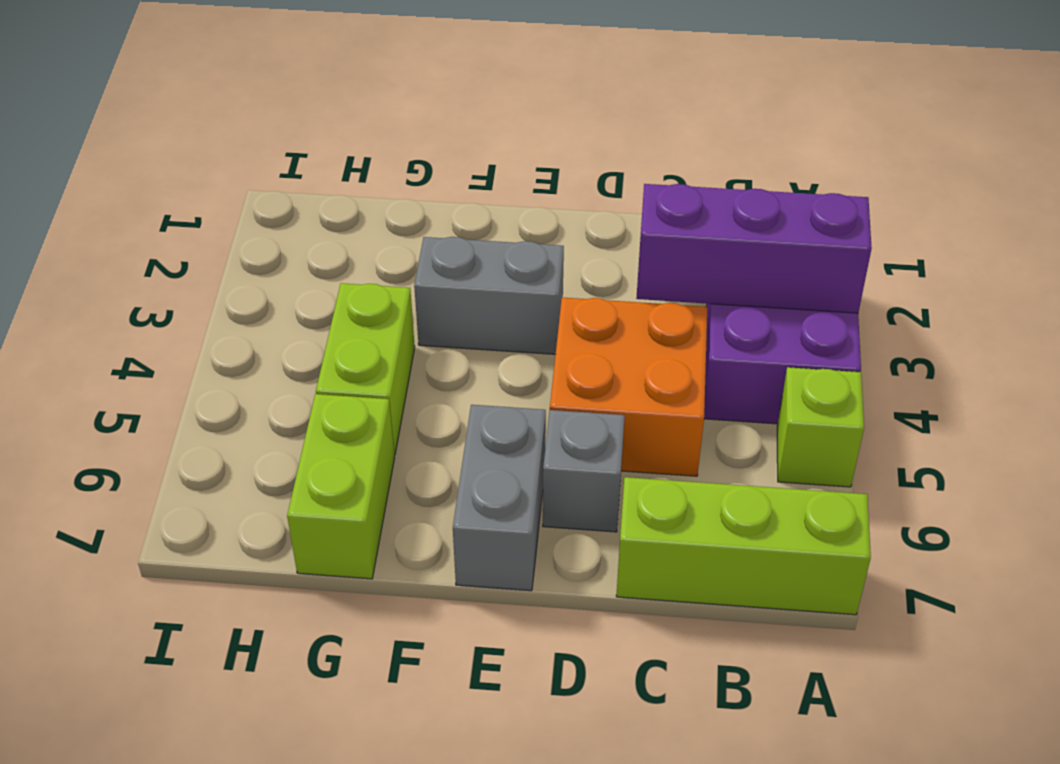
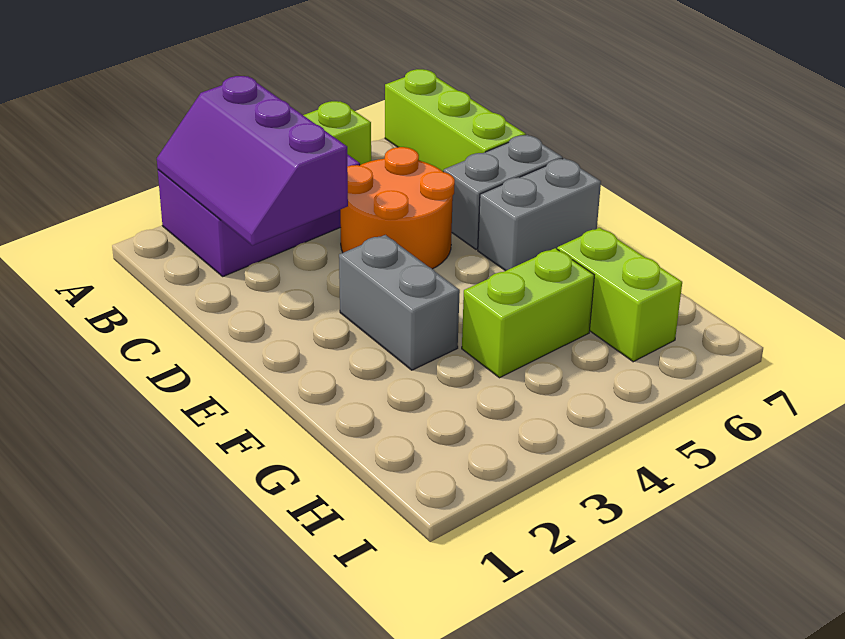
orange brick C4:D5 level 1 -> orange round brick C4:D5 level 1
grey brick D6 level 1 -> grey brick D6:D7 level 1
lime brick G6:G7 level 1 -> lime brick G6:H6 level 1

